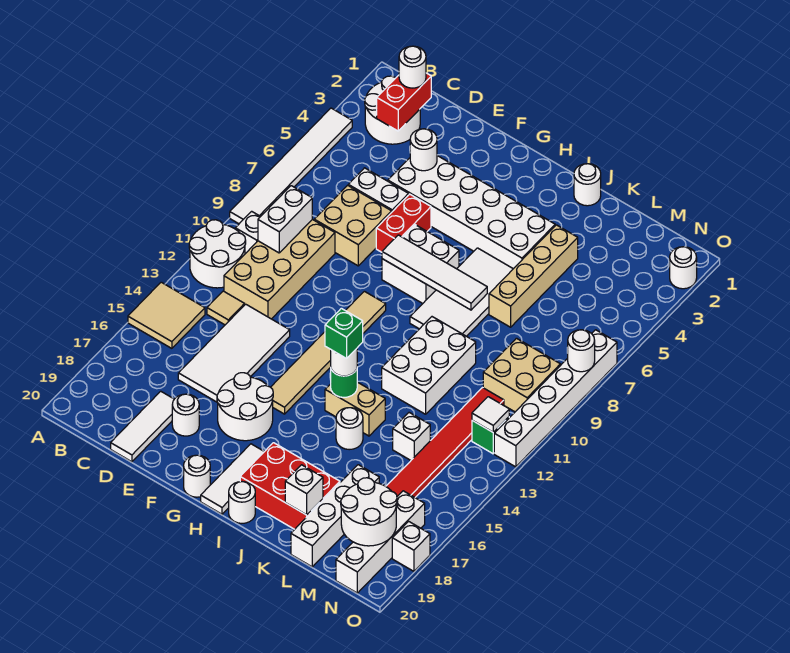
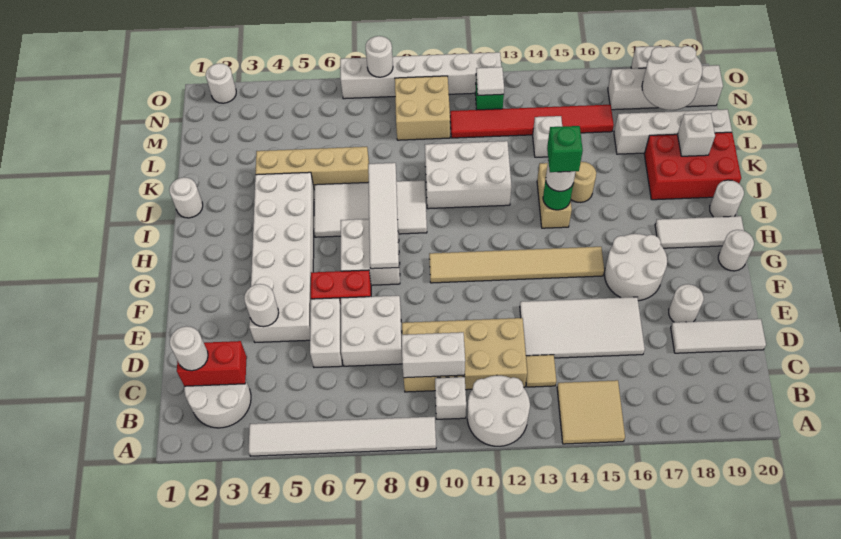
tan brick D7:E8 level 1 -> white brick D7:E8 level 1
red brick I18:K19 level 1 -> red brick J18:K20 level 1
white round brick J15 level 1 -> tan round brick J15 level 1

